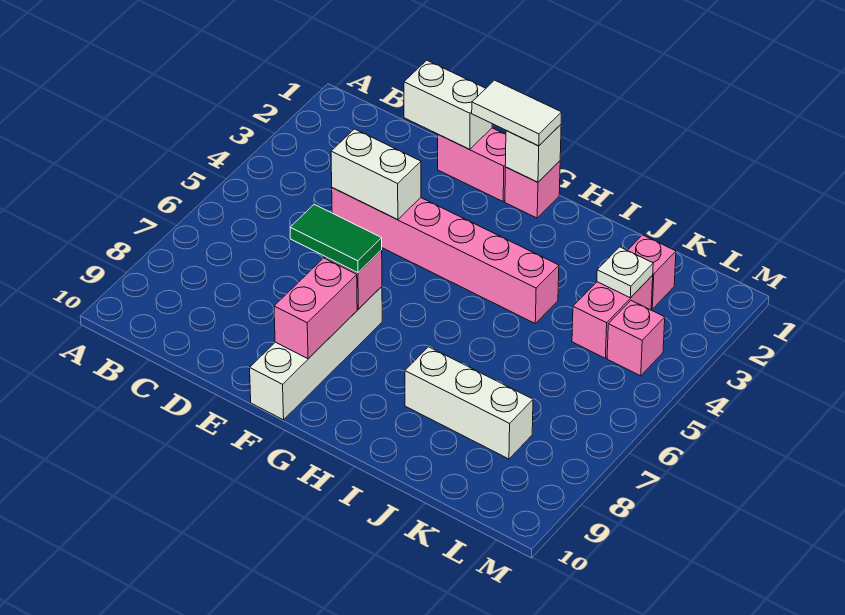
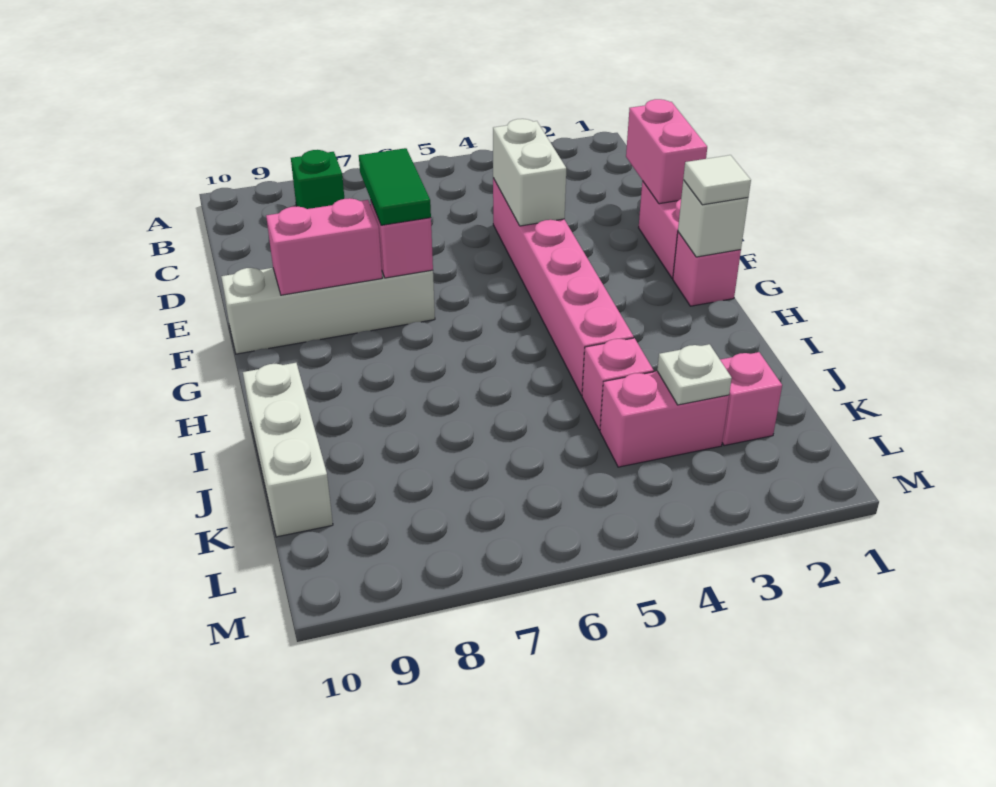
none -> green brick B8 level 1
white brick D1:E1 level 2 -> pink brick D1:E1 level 2
white tile F1:G1 level 3 -> white tile G1 level 3
white brick I8:K8 level 1 -> white brick I10:K10 level 1
pink brick L4 level 1 -> pink brick J4 level 1

